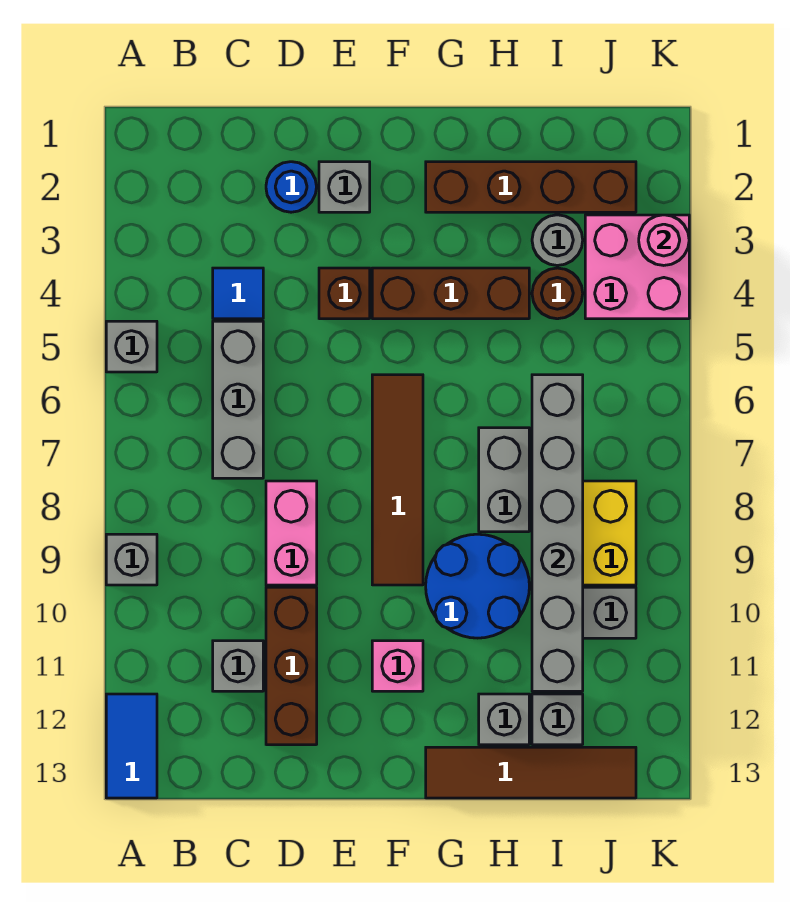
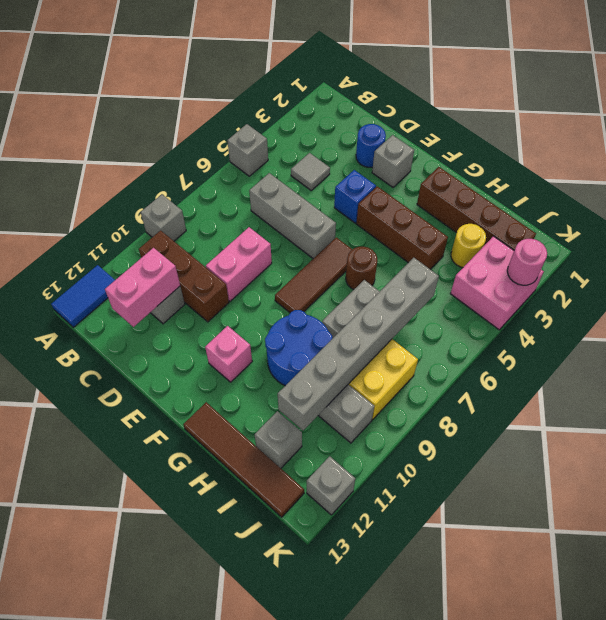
blue tile C4 level 1 -> grey tile C4 level 1
grey brick C5:C7 level 1 -> grey brick C6:E6 level 1
none -> pink brick C11:C12 level 2
brown brick D10:D12 level 1 -> brown brick B10:D10 level 1
brown brick E4 level 1 -> blue brick E4 level 1
brown tile F6:F9 level 1 -> brown tile F6:F8 level 1
grey brick H12 level 1 -> grey brick K12 level 1
grey round brick I3 level 1 -> yellow round brick I3 level 1
brown round brick I4 level 1 -> brown round brick G6 level 1

